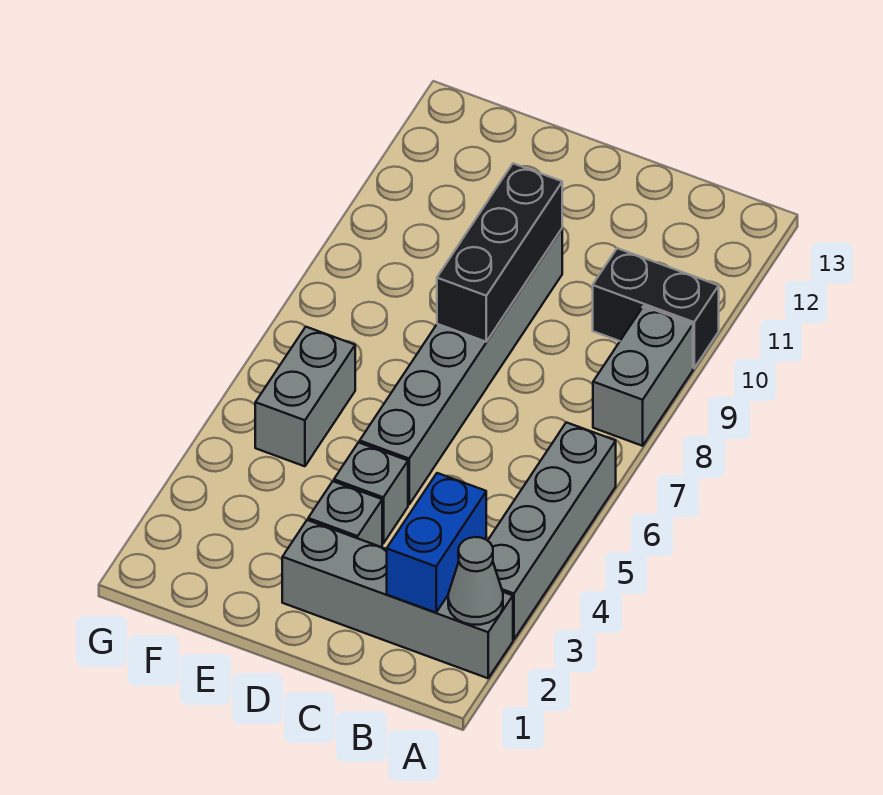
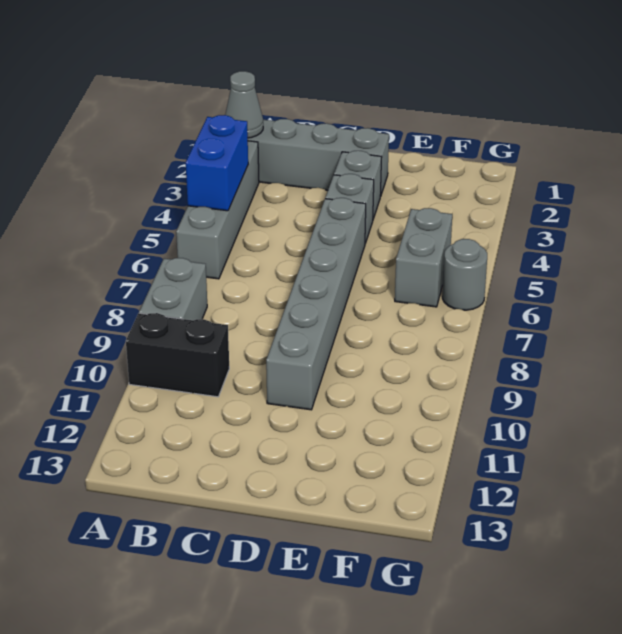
blue brick B2:B3 level 2 -> blue brick A4:A5 level 2
black brick D8:D10 level 2 -> none
none -> grey round brick G6 level 1

